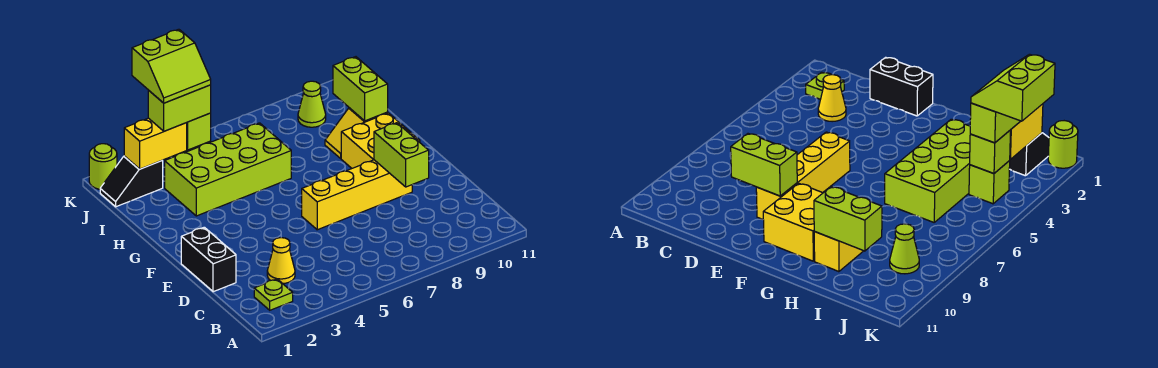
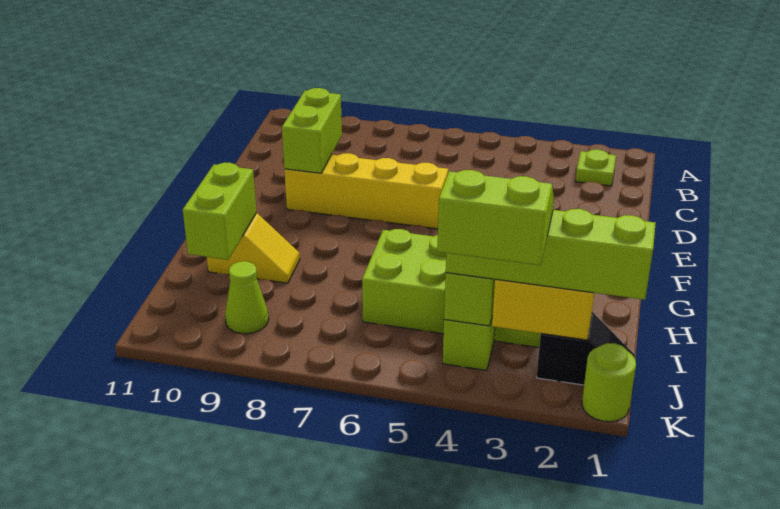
yellow cone C3 level 1 -> none
black brick D1:E1 level 1 -> none
yellow brick F9:G10 level 1 -> none
lime brick J3:J4 level 3 -> lime brick J1:J4 level 3

